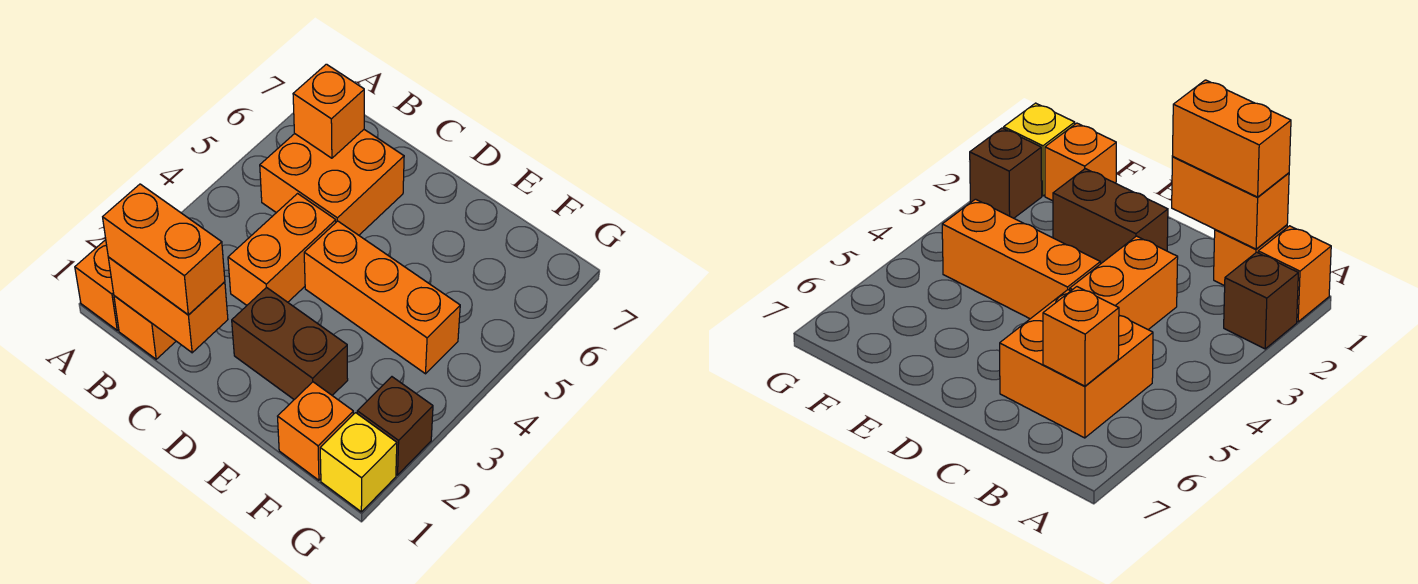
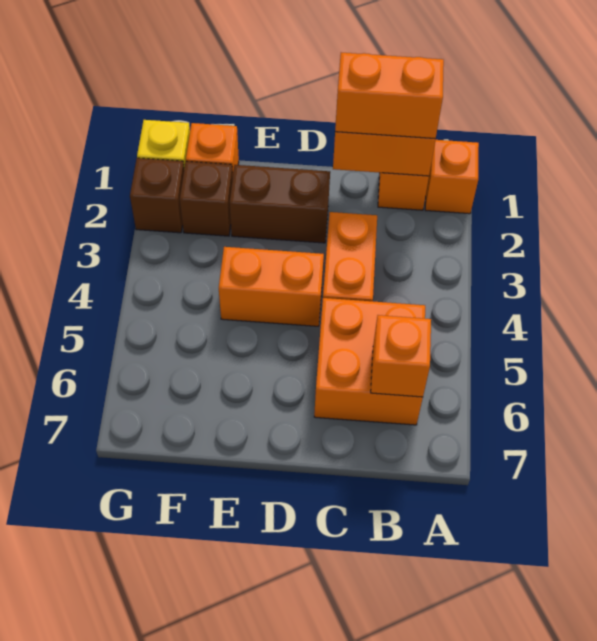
brown brick A2 level 1 -> brown brick F2 level 1
orange brick D4:F4 level 1 -> orange brick D4:E4 level 1

